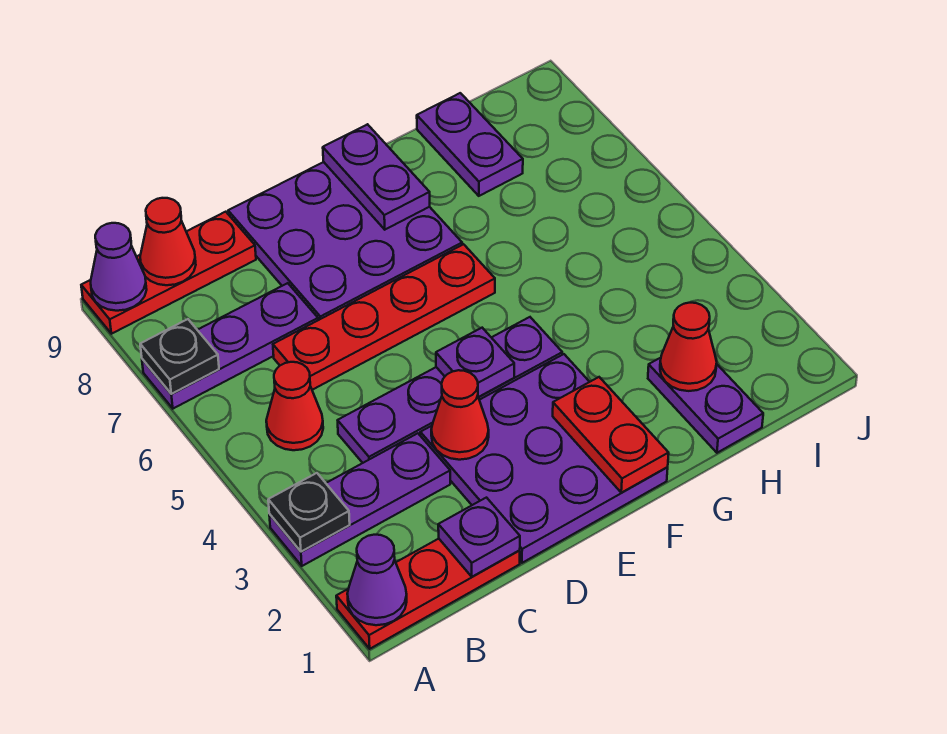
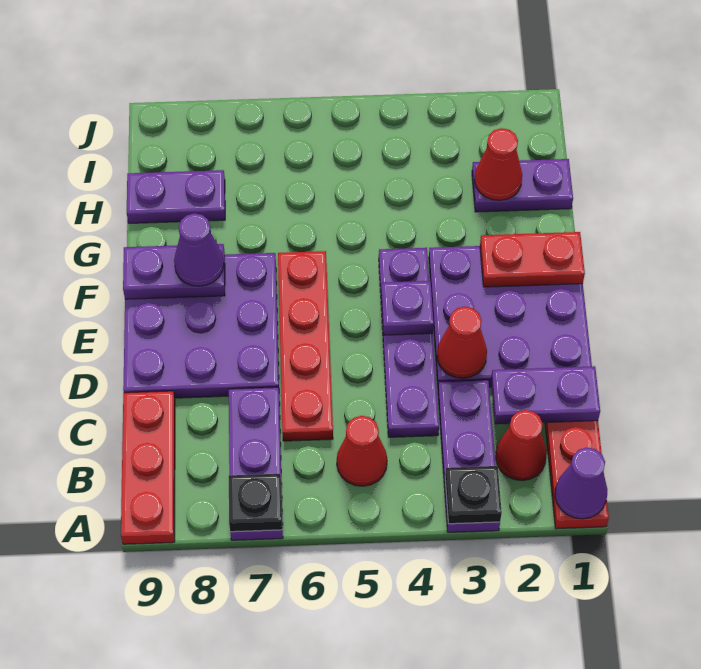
purple cone A9 level 2 -> purple cone F8 level 3
red cone B9 level 2 -> red cone B2 level 1
purple plate C1 level 2 -> purple plate C1:C2 level 2

